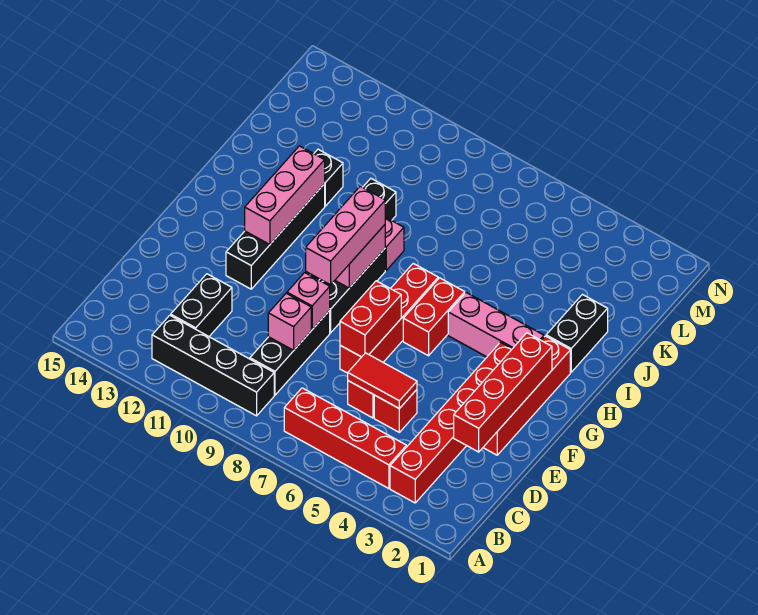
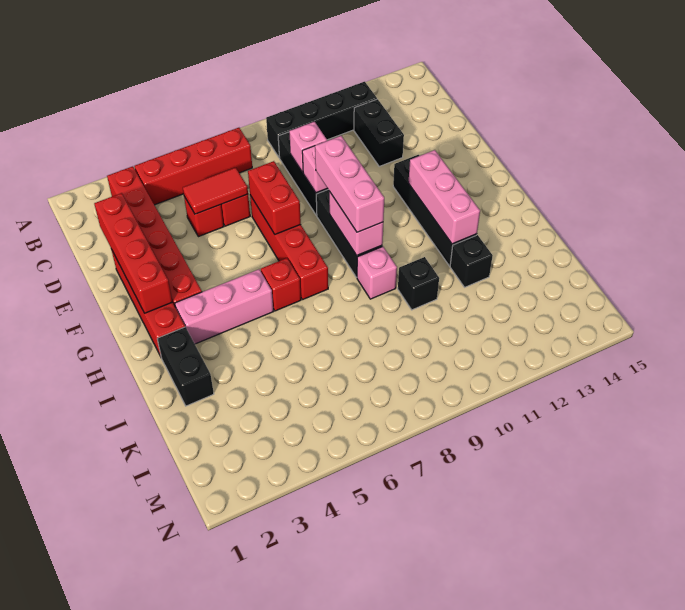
red brick G6:H6 level 1 -> red brick H6 level 1

